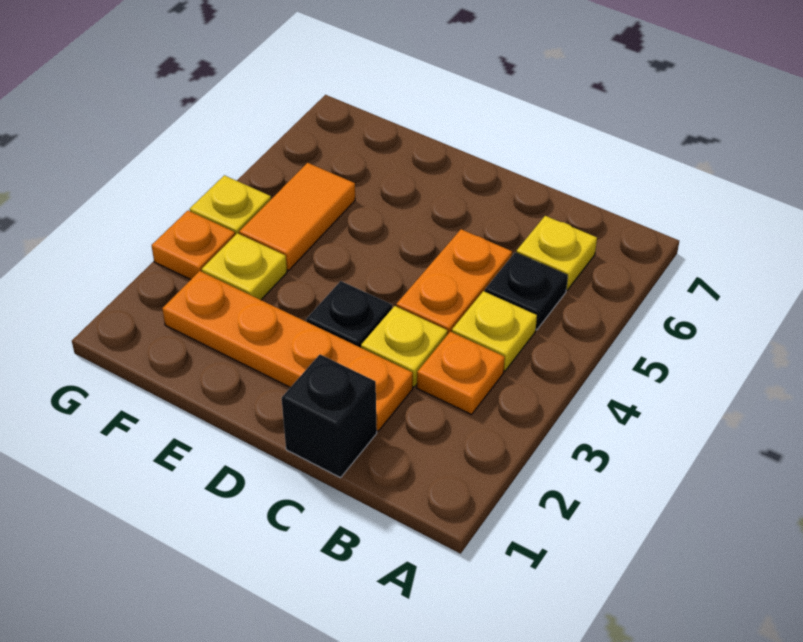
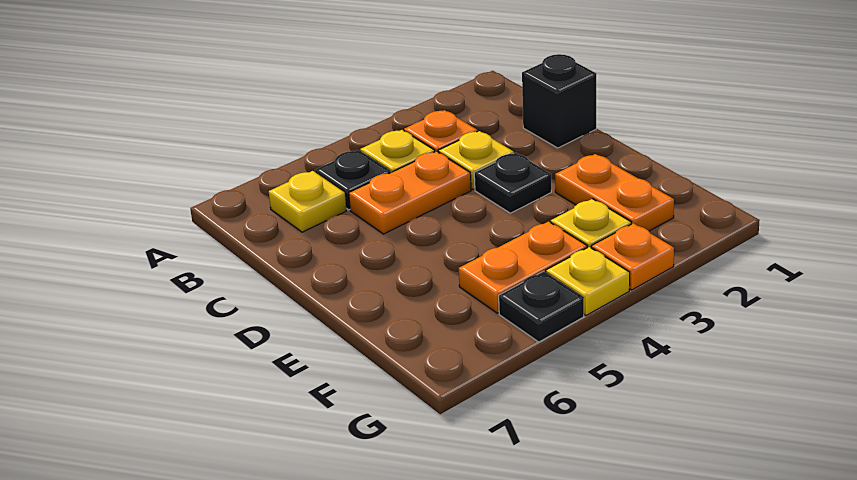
orange plate C2:F2 level 1 -> orange plate E2:F2 level 1
orange tile F4:F5 level 1 -> orange plate F4:F5 level 1
none -> black plate G5 level 1

